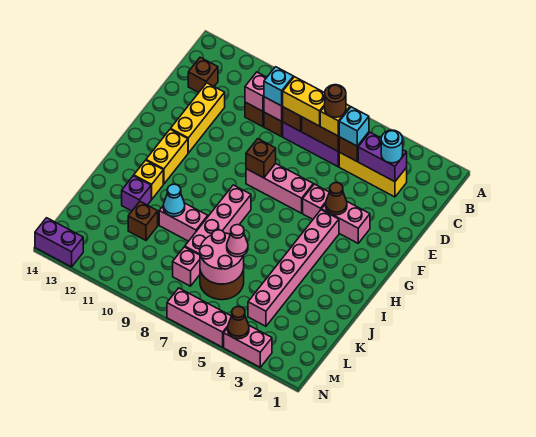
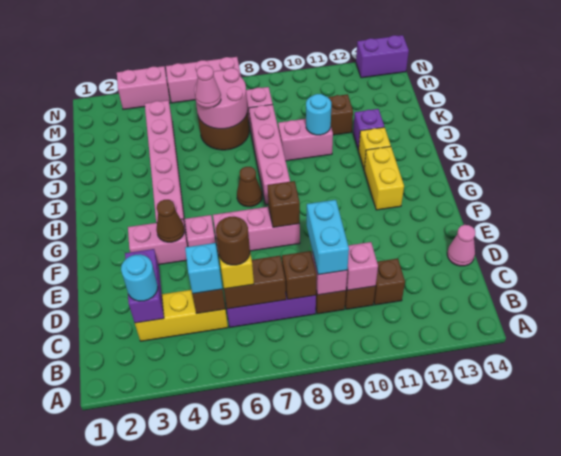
purple brick C3:C4 level 2 -> purple brick C3:D3 level 2
yellow brick C7:C8 level 3 -> none
cyan brick C9 level 3 -> cyan brick C9:D9 level 3
brown brick C13 level 1 -> brown brick C11 level 1
yellow brick D12:F12 level 1 -> none
none -> pink cone D14 level 1
cyan cone J10 level 2 -> cyan round brick J10 level 2
brown cone N4 level 2 -> brown cone H7 level 1

